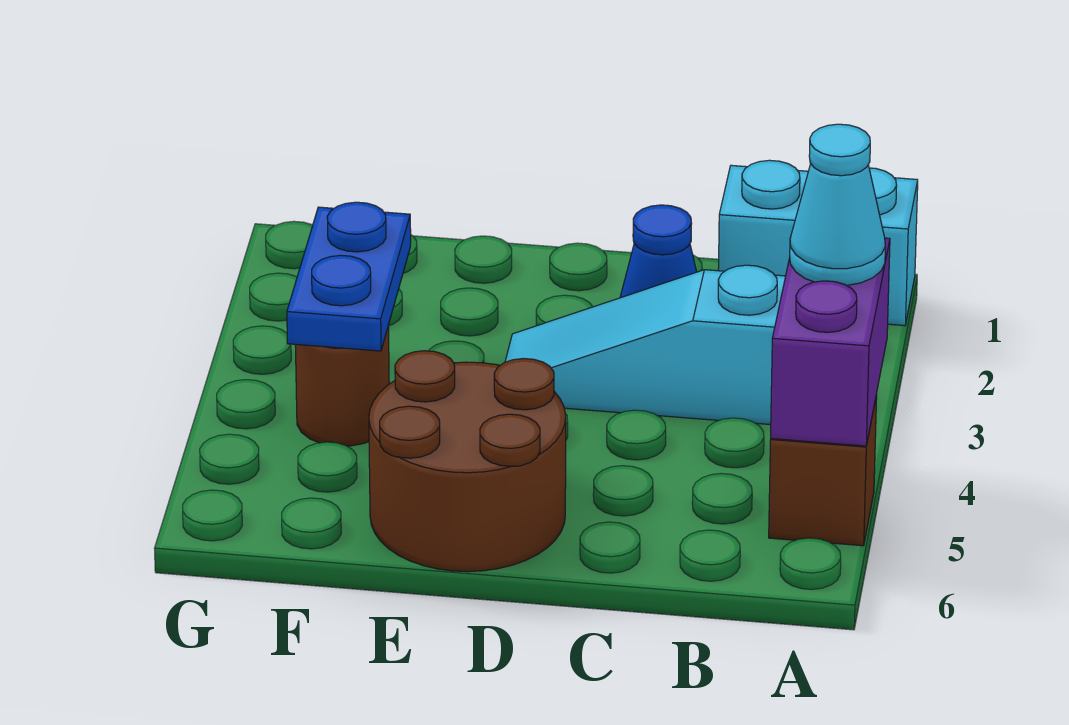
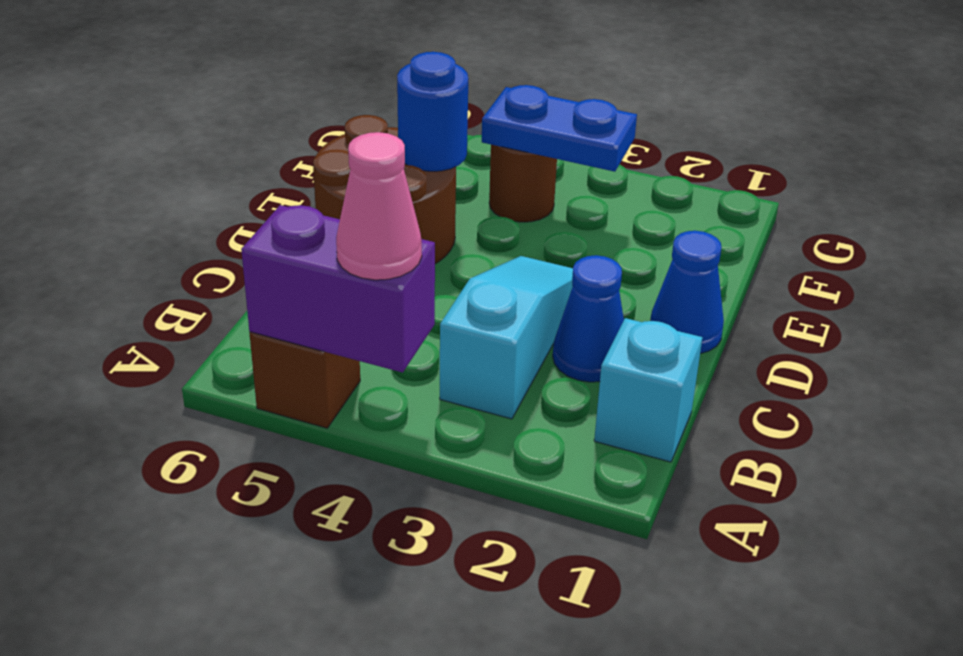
cyan brick A1:B1 level 1 -> cyan brick B1 level 1
cyan cone A4 level 3 -> pink cone A4 level 3
none -> blue cone D1 level 1
none -> blue round brick E5 level 2

